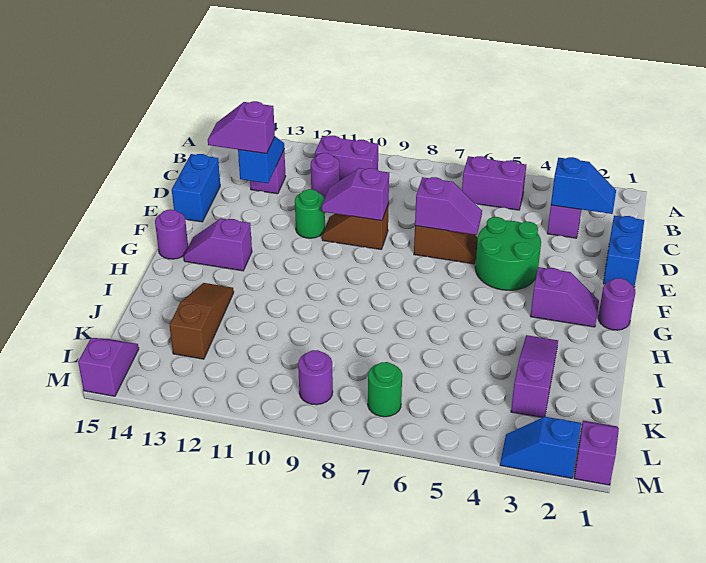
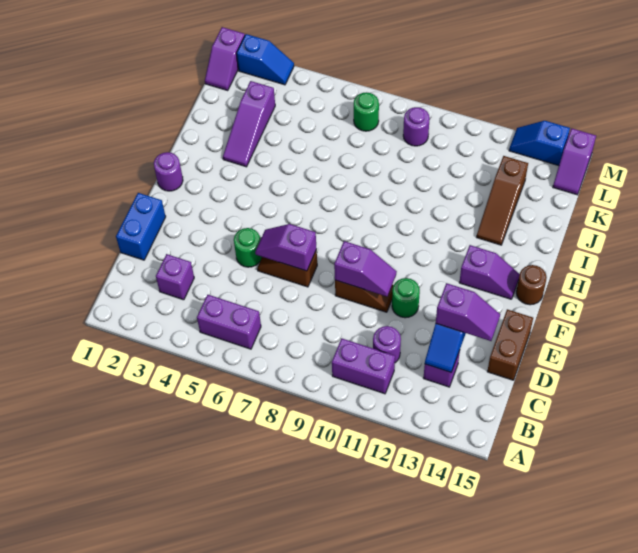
blue slope C2:C3 level 2 top 3 -> blue slope M13:M14 level 1 top 14
blue brick D15:E15 level 1 -> brown brick D15:E15 level 1
green round brick E4:F5 level 1 -> green round brick E5 level 1
purple slope G2:G3 level 1 top 3 -> none
purple round brick G15 level 1 -> brown round brick G15 level 1

